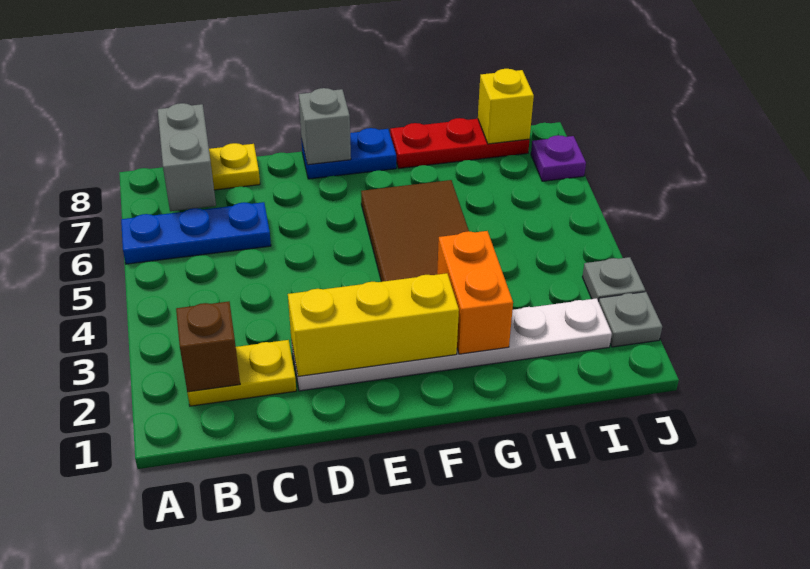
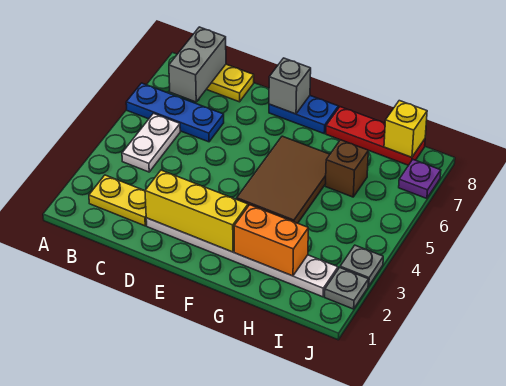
brown brick B2 level 2 -> brown brick H6 level 1
none -> white plate B4:B5 level 1
orange brick G2:G3 level 2 -> orange brick G2:H2 level 2

